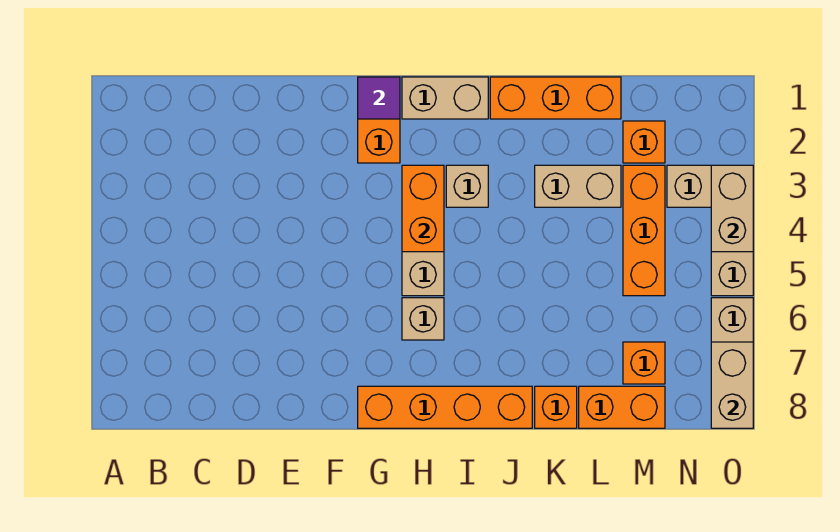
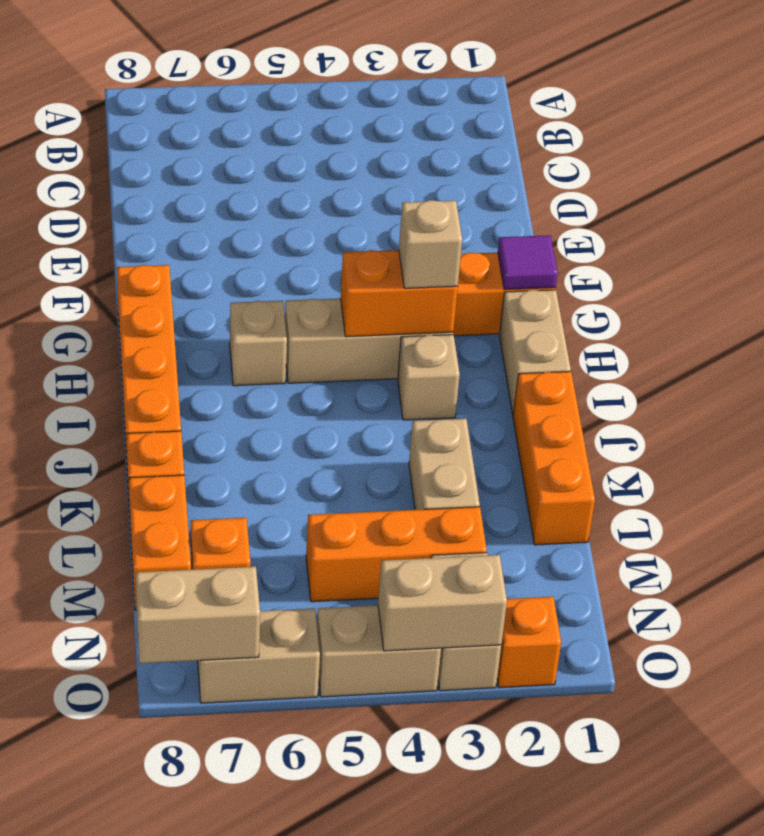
none -> tan brick H3 level 3
orange brick M2 level 1 -> orange brick O2 level 1

